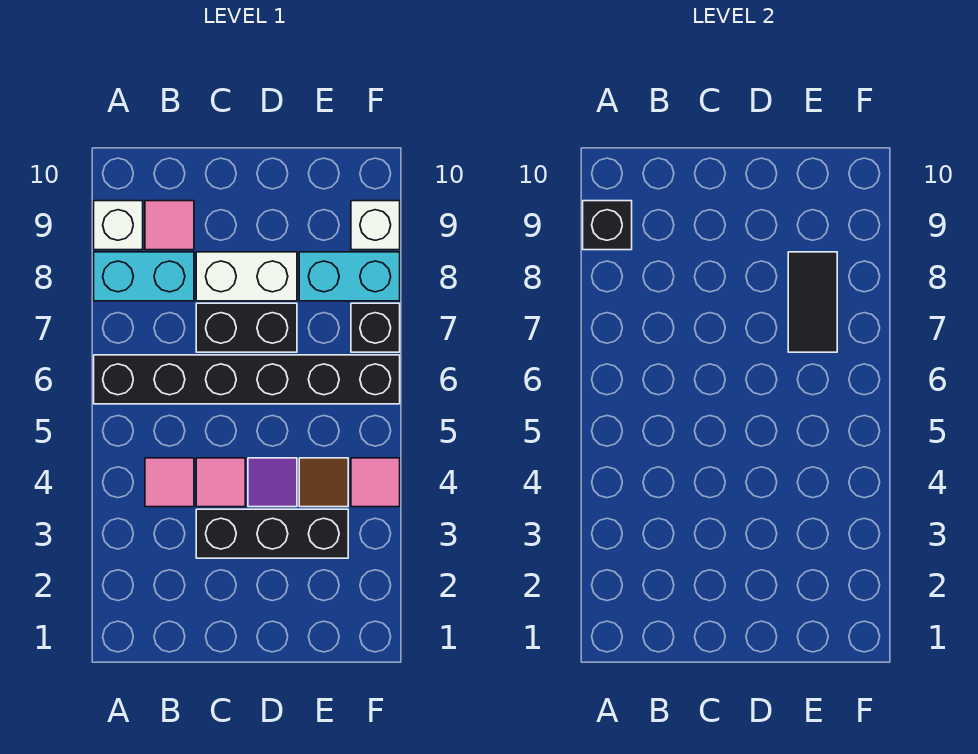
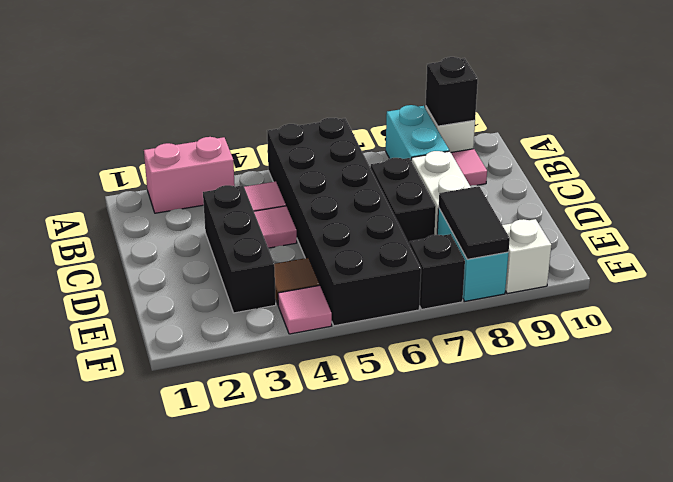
none -> pink brick A2:A3 level 1
black brick A6:F6 level 1 -> black brick A5:F6 level 1
purple tile D4 level 1 -> none
black tile E7:E8 level 2 -> black tile E8:F8 level 2

